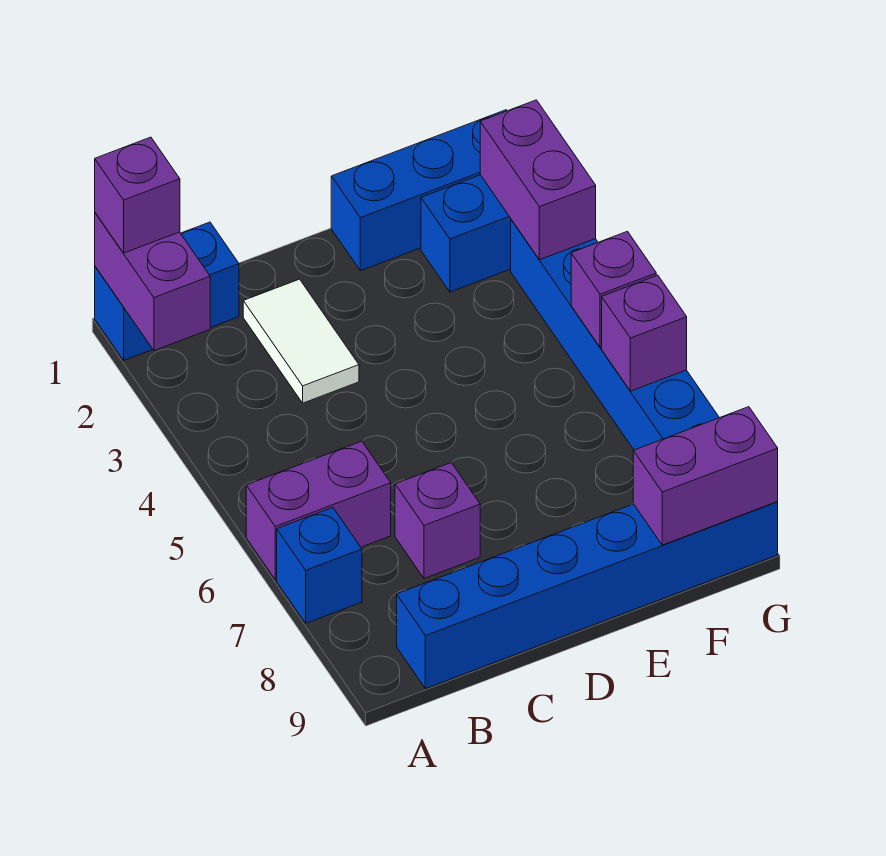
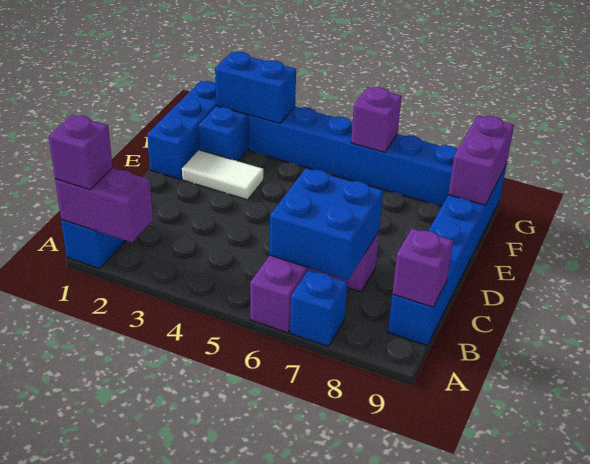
none -> blue brick B6:C7 level 2
white tile C2:C3 level 1 -> white tile E2:E3 level 1
purple brick G2:G3 level 2 -> blue brick G2:G3 level 2
purple brick G5 level 2 -> purple brick B9 level 2

